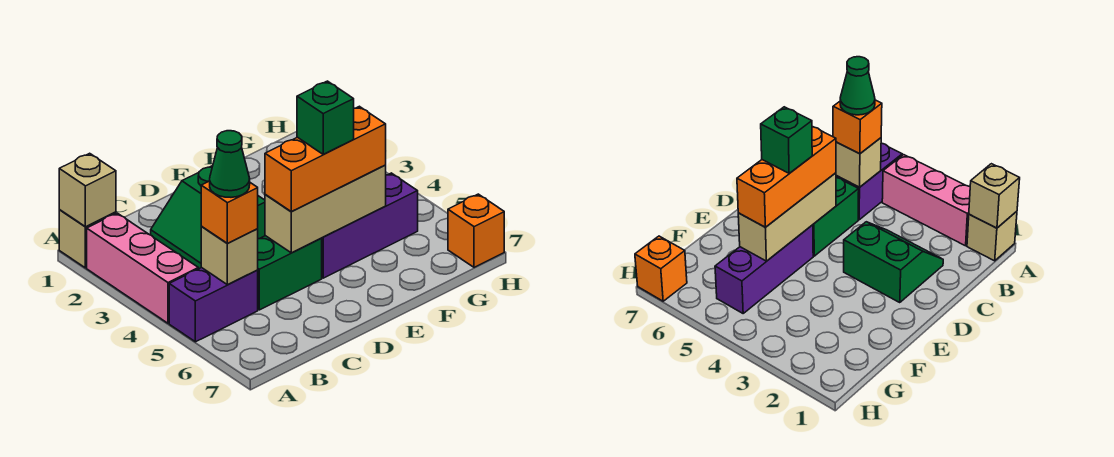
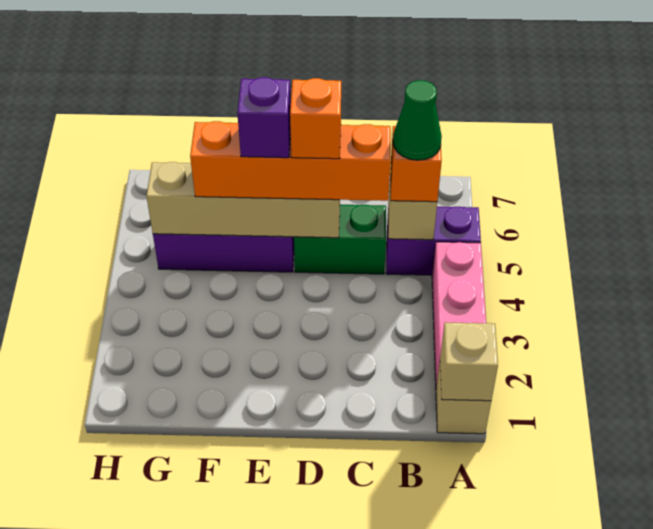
green slope C2:D3 level 1 top D -> none
tan brick D5:F5 level 2 -> tan brick D5:G5 level 2
orange brick D5:F5 level 3 -> orange brick C5:F5 level 3
green brick E5 level 4 -> purple brick E5 level 4
orange brick H7 level 1 -> orange brick D5 level 4

